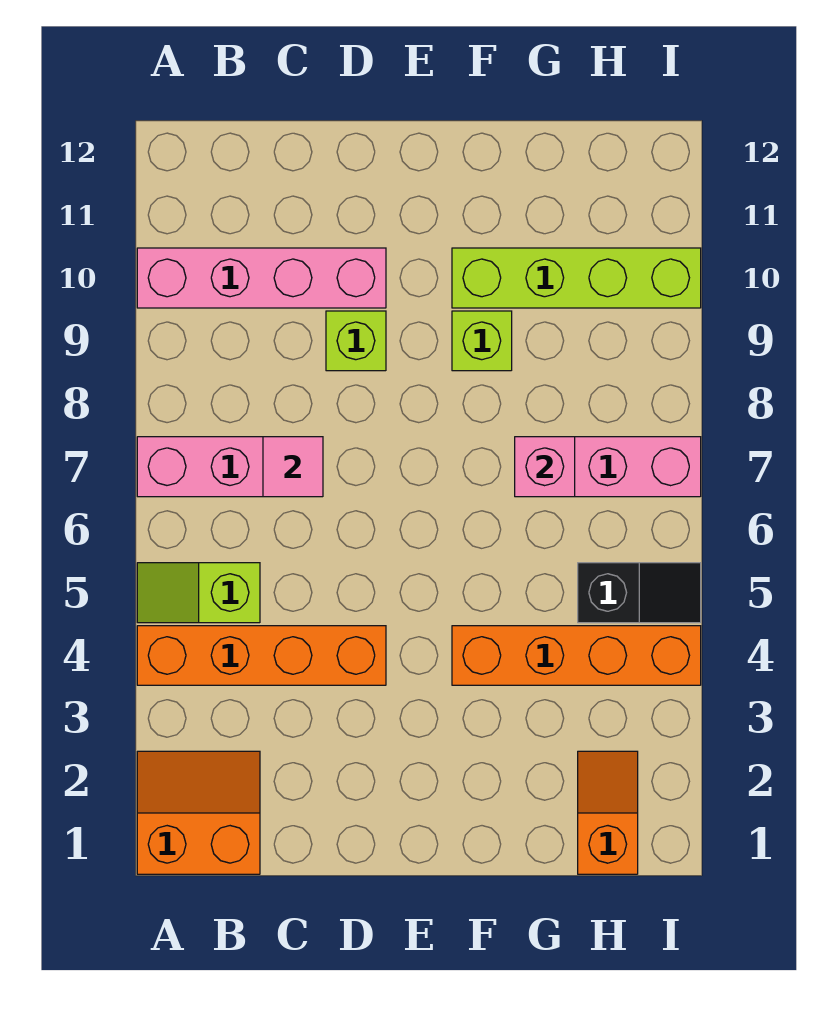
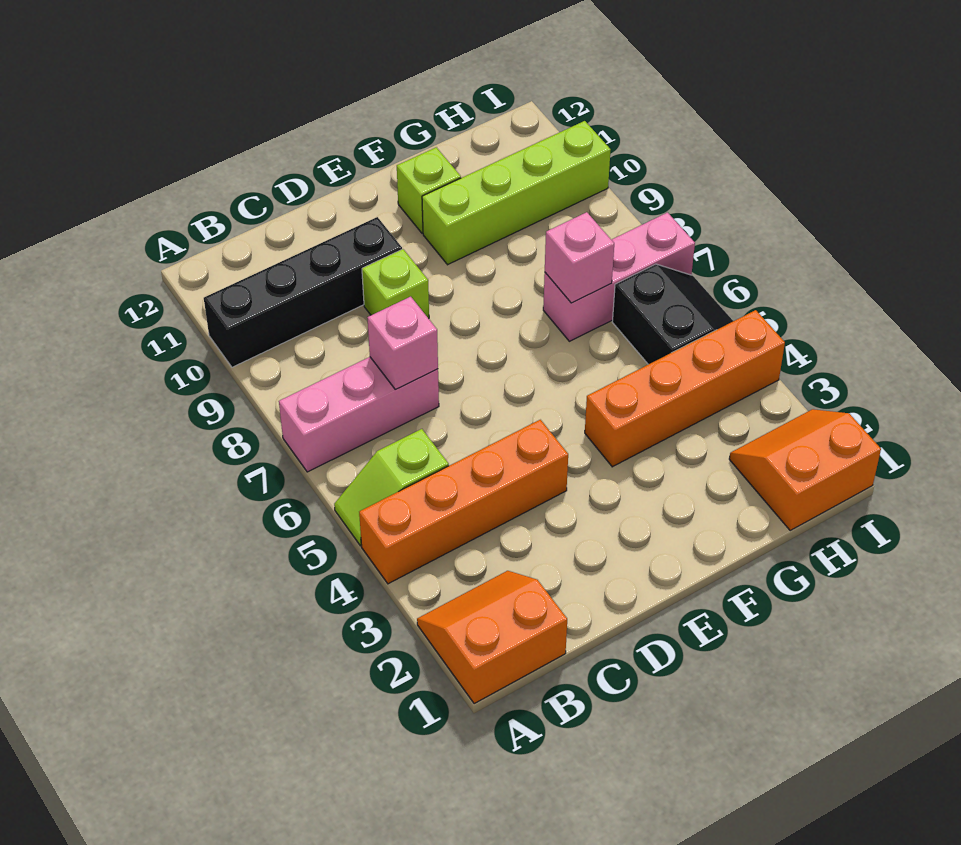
pink brick A10:D10 level 1 -> black brick A10:D10 level 1
pink tile C7 level 2 -> pink brick C7 level 2
lime brick F9 level 1 -> lime brick F11 level 1
orange slope H1:H2 level 1 top 1 -> orange slope H1:I2 level 1 top 1
black slope H5:I5 level 1 top H -> black slope H5:I6 level 1 top H

